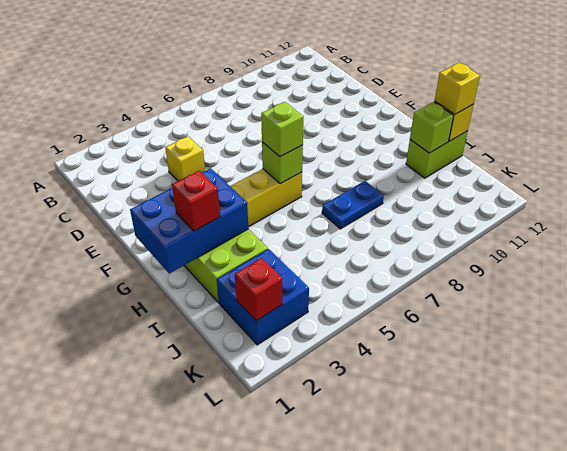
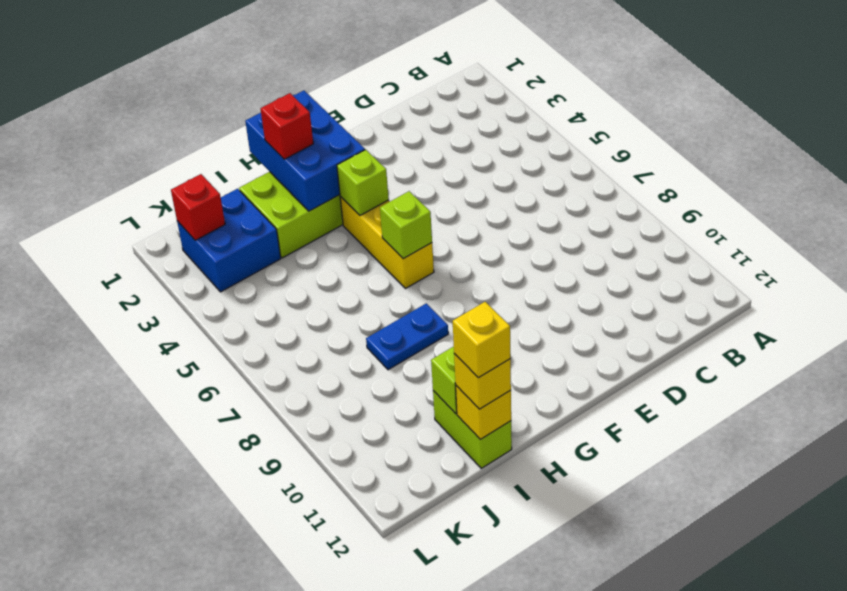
yellow brick D4 level 1 -> yellow brick I12 level 4
lime brick G6 level 3 -> lime brick G4 level 2
blue plate I7:I8 level 1 -> blue plate H8:I8 level 1

